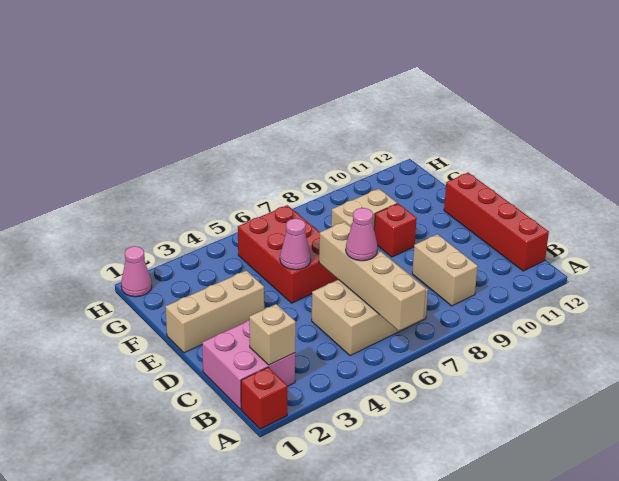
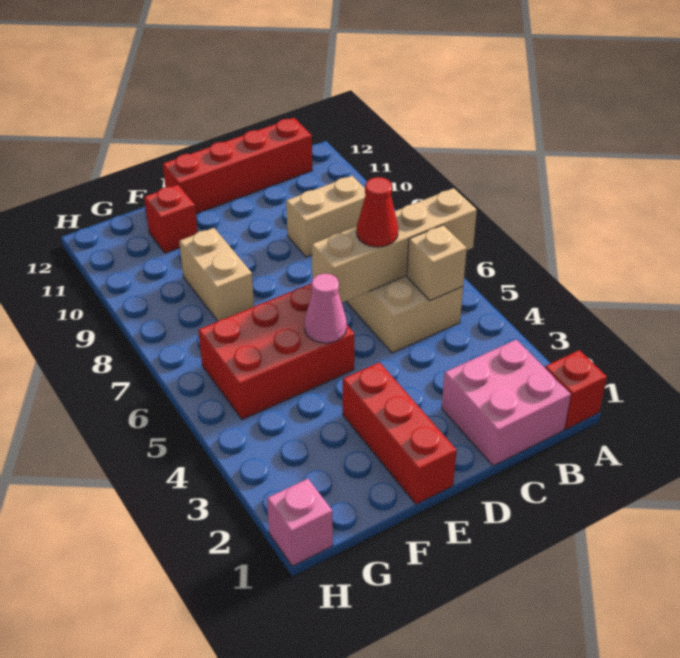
tan brick B2 level 2 -> tan brick B5 level 2
pink cone C6 level 3 -> red cone C6 level 3
tan brick E1:E3 level 1 -> red brick E1:E3 level 1
red brick E9 level 1 -> red brick F11 level 1
pink cone H1 level 1 -> pink brick H1 level 1

